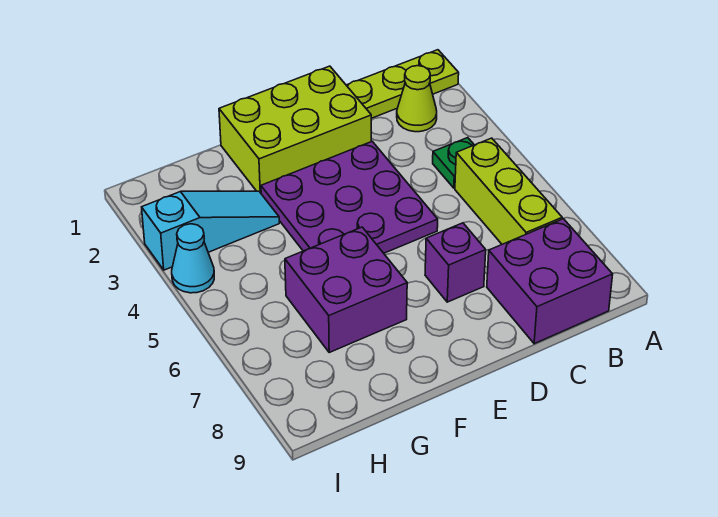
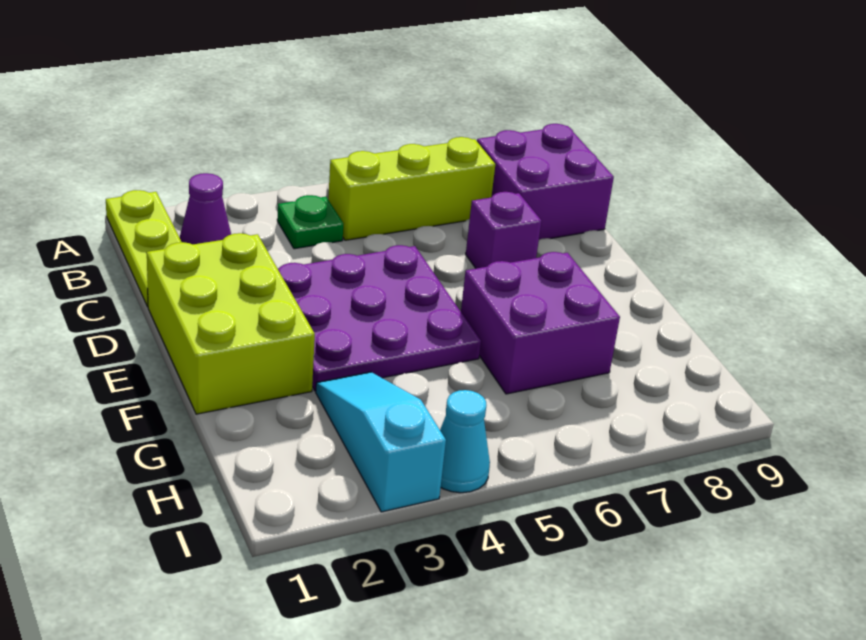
lime cone B2 level 1 -> purple cone B2 level 1

